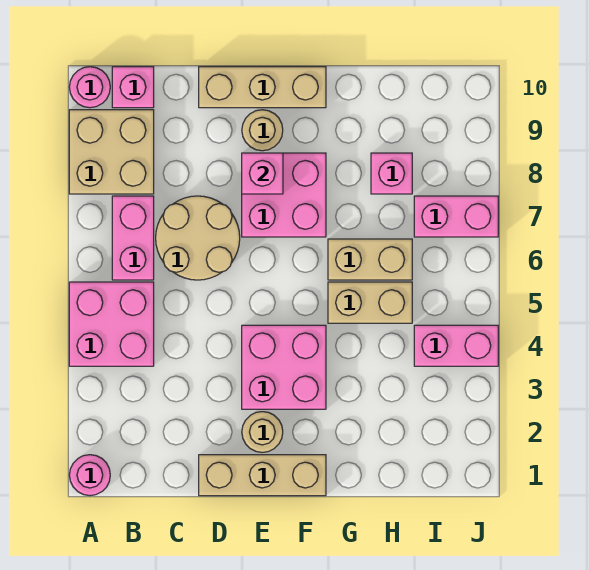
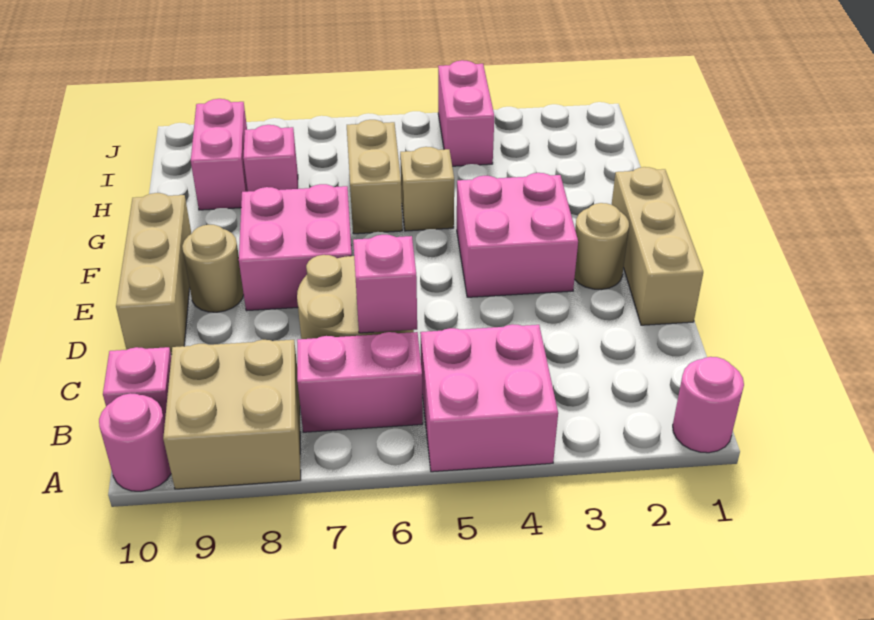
pink brick E8 level 2 -> pink brick C6 level 2
tan brick G5:H5 level 1 -> tan brick G5 level 1
pink brick I7:J7 level 1 -> pink brick H9:I9 level 1

